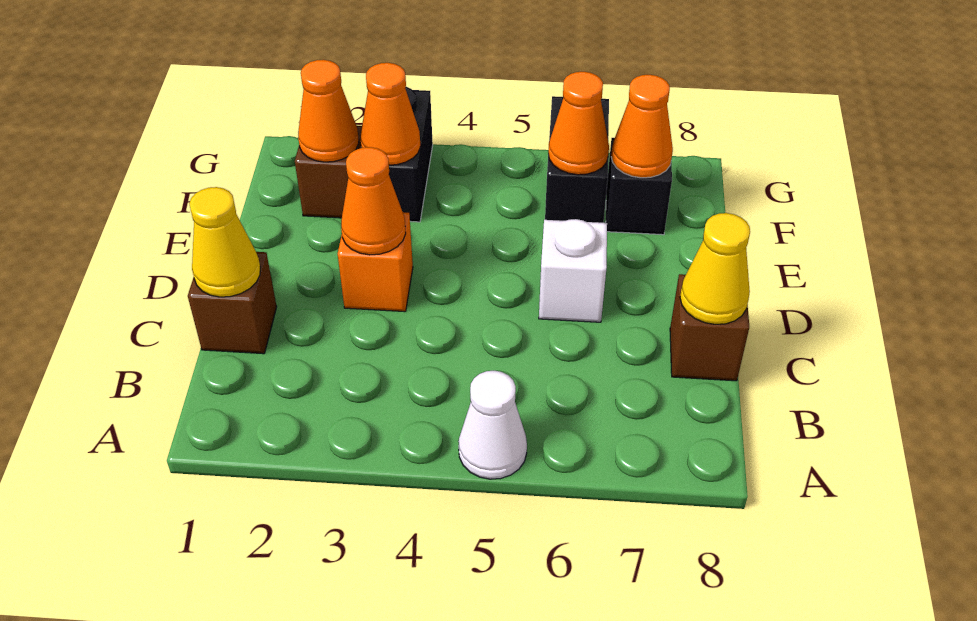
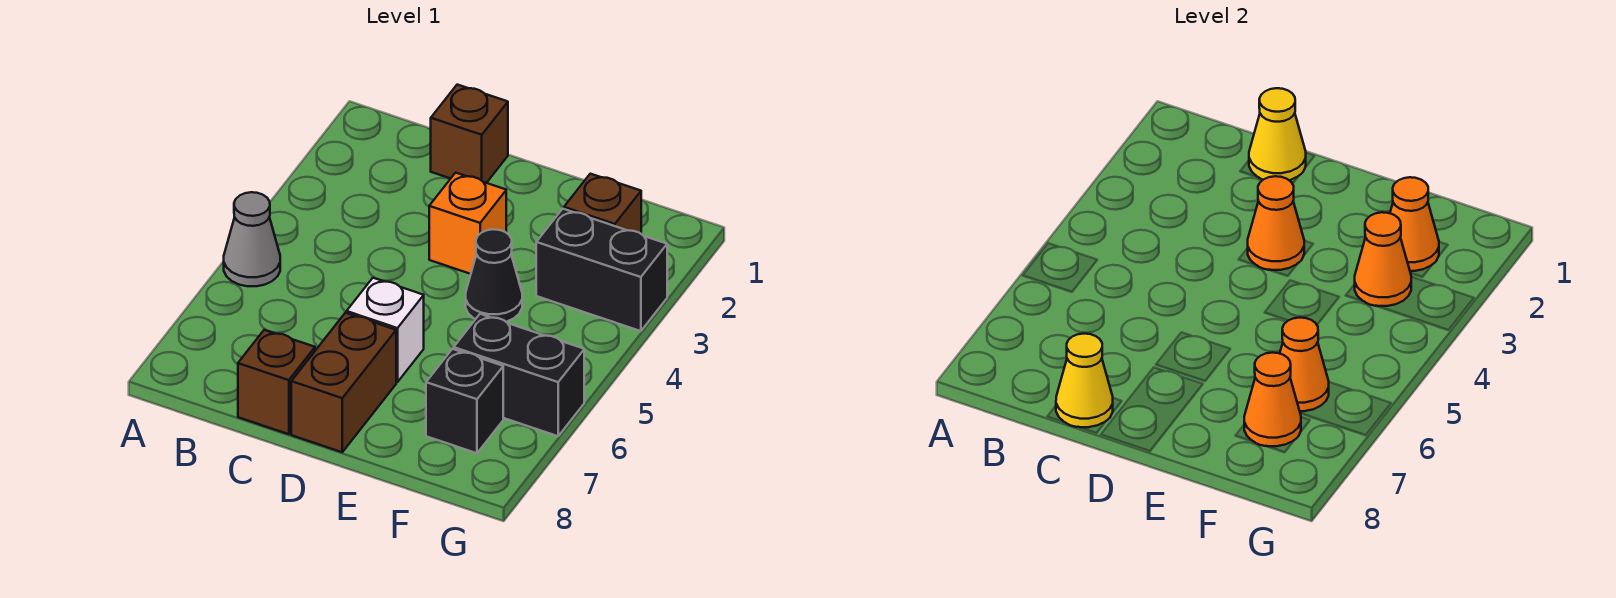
white cone A5 level 1 -> grey cone A5 level 1
none -> brown brick D7:D8 level 1
none -> black cone E4 level 1

